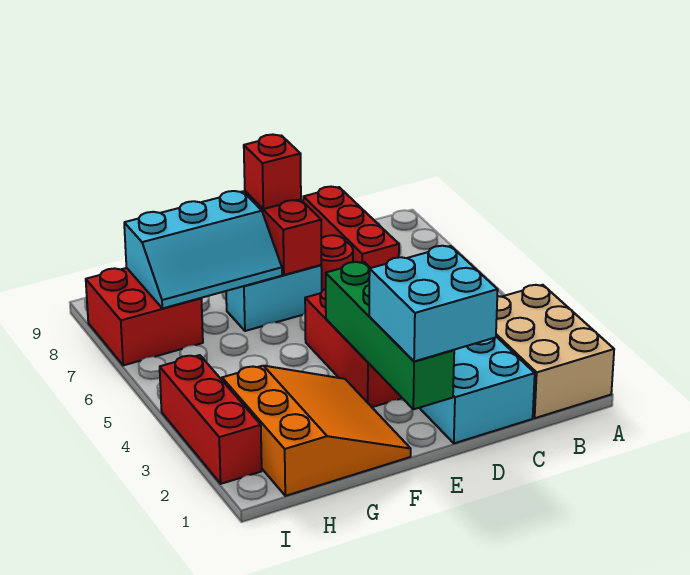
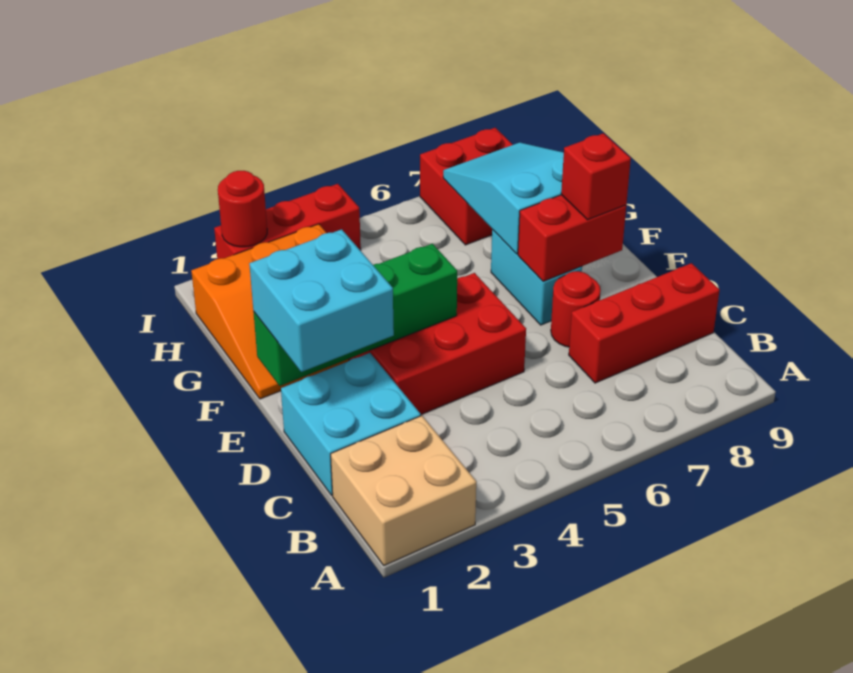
tan brick A1:B3 level 1 -> tan brick A1:B2 level 1
cyan slope F7:H8 level 2 top 8 -> cyan slope F7:H8 level 2 top F
none -> red round brick I2 level 2

